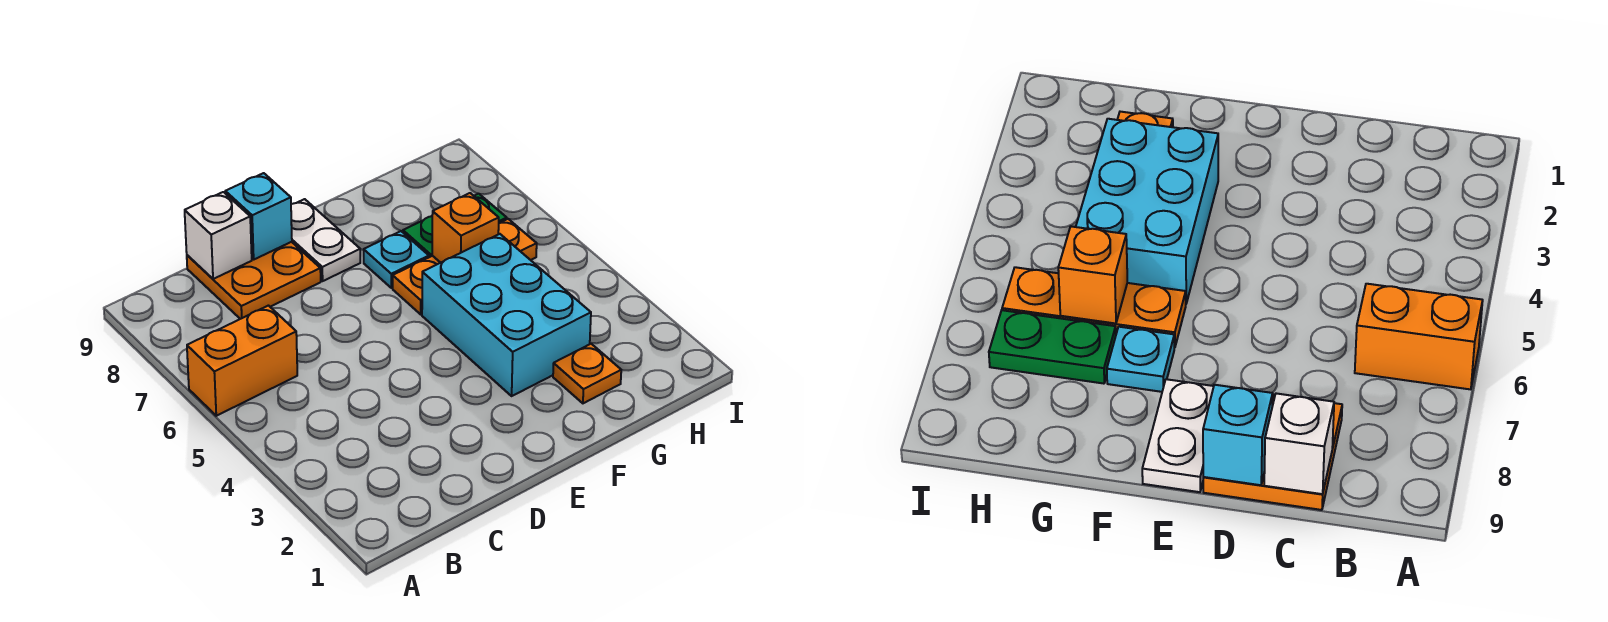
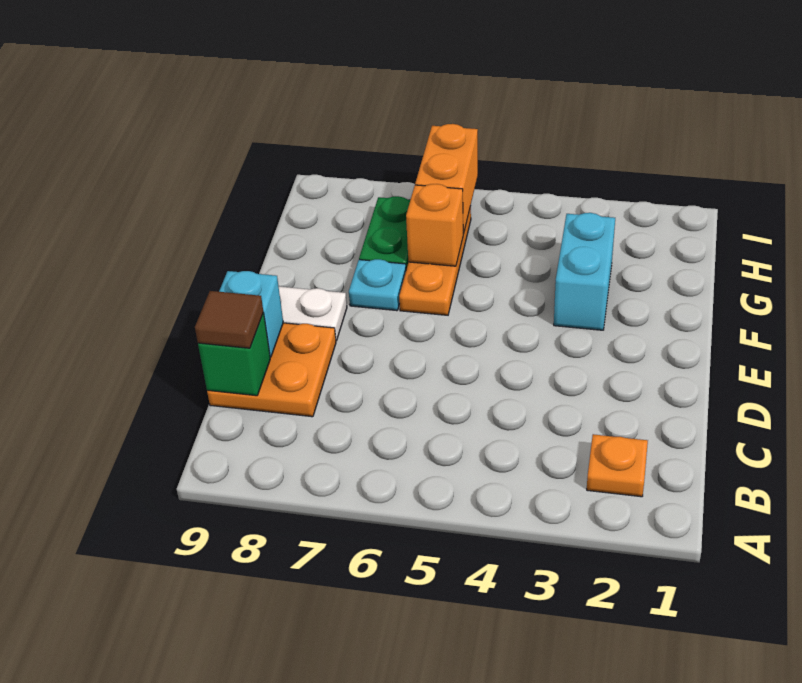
orange brick A6:B6 level 1 -> orange brick H6:I6 level 2
white brick C9 level 2 -> green brick C9 level 2
none -> brown tile C9 level 3
cyan brick F3:G5 level 1 -> cyan brick F3:G3 level 1
orange plate G2 level 1 -> orange plate B2 level 1

